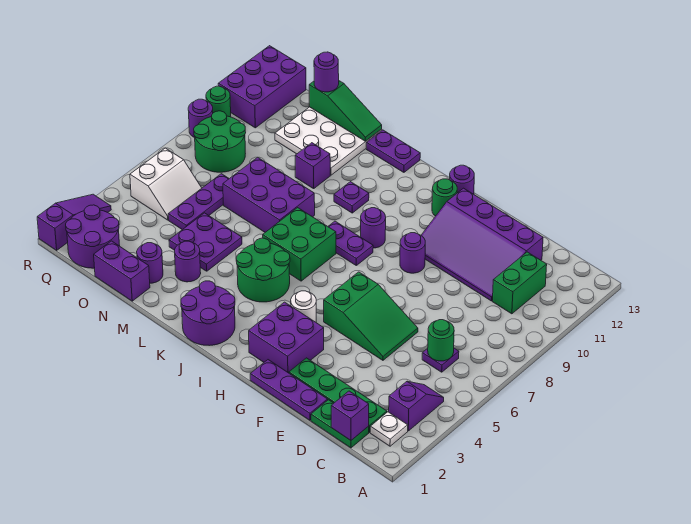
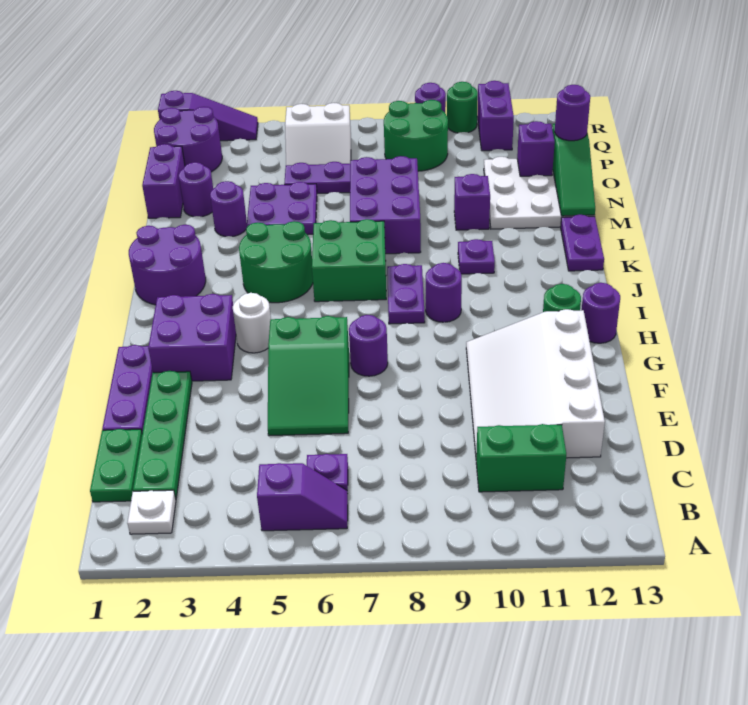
purple slope B3:B4 level 1 top 3 -> purple slope B5:B6 level 1 top 5
purple brick C1 level 2 -> purple brick O12 level 2
green round brick C6 level 2 -> none
purple slope D10:G12 level 1 top 12 -> white slope D10:G12 level 1 top 12
purple round brick G9 level 1 -> purple round brick G7 level 1
purple brick Q11:R13 level 1 -> purple brick Q11:R11 level 1

